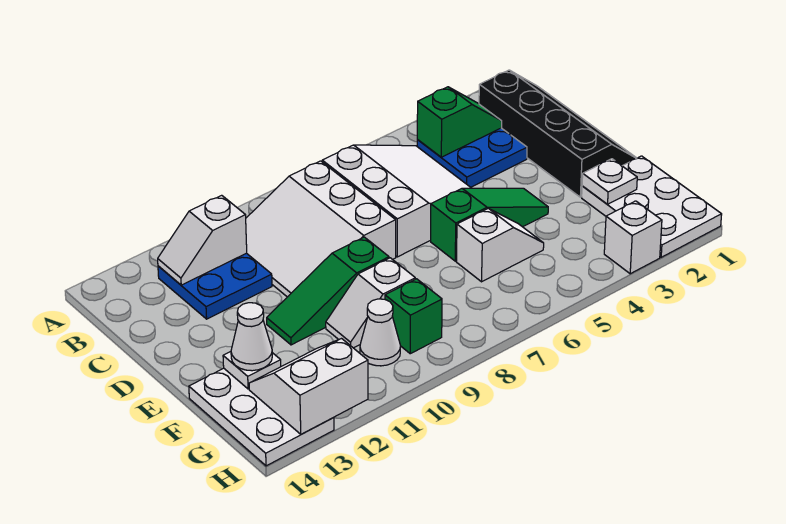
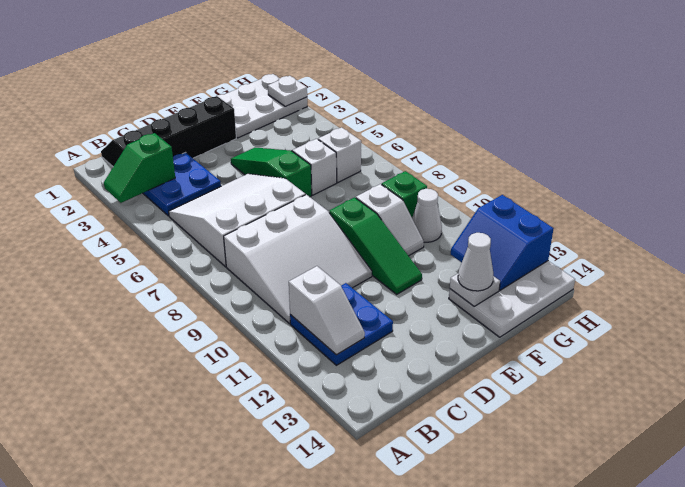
green slope B3:B4 level 2 top 4 -> green slope A3:B3 level 2 top B
white plate F2 level 2 -> white plate H2 level 2
white slope G12:H13 level 2 top H -> blue slope G12:H13 level 2 top H
white brick H3 level 1 -> white brick G6 level 1

